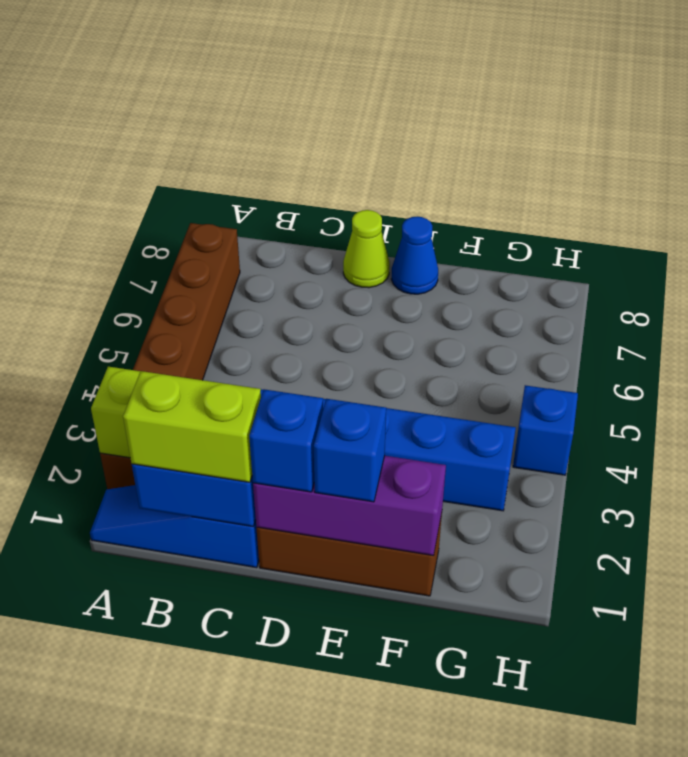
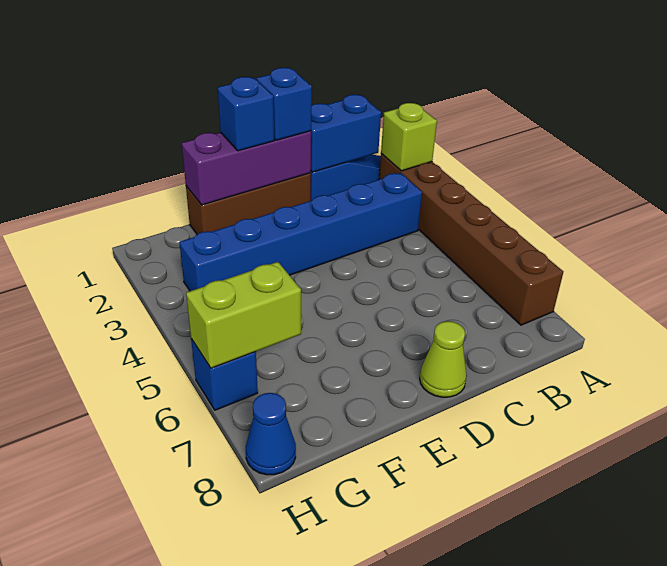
lime brick B1:C1 level 3 -> lime brick G6:H6 level 2
blue cone E8 level 1 -> blue cone H8 level 1
blue brick H4 level 1 -> blue brick H6 level 1

